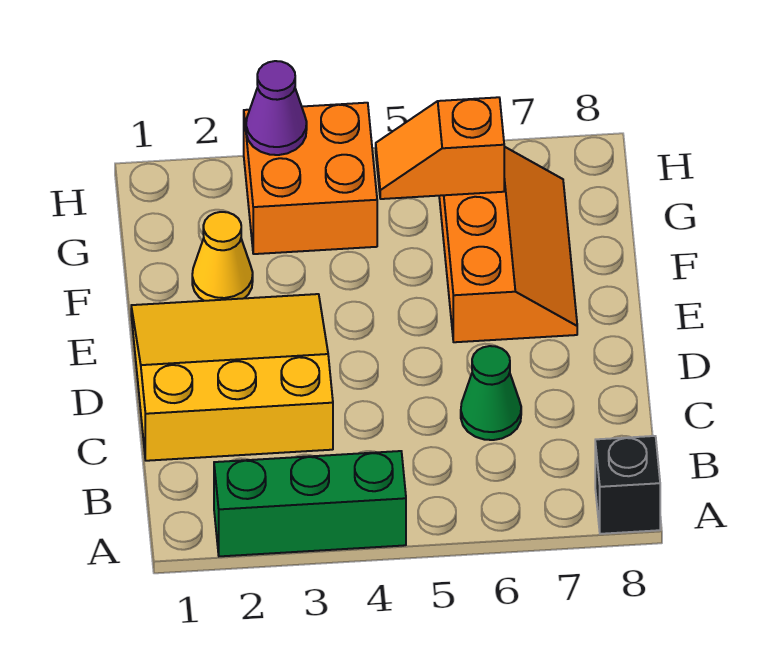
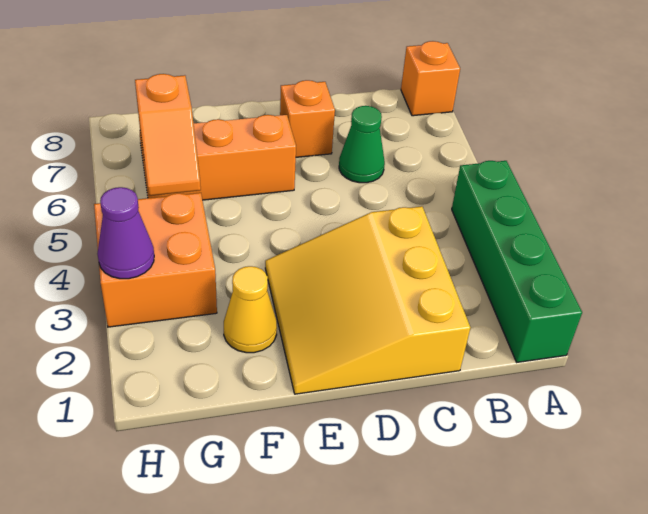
green brick A2:A4 level 1 -> green brick A1:A4 level 1
black brick A8 level 1 -> orange brick A8 level 1
none -> orange brick D7 level 1

